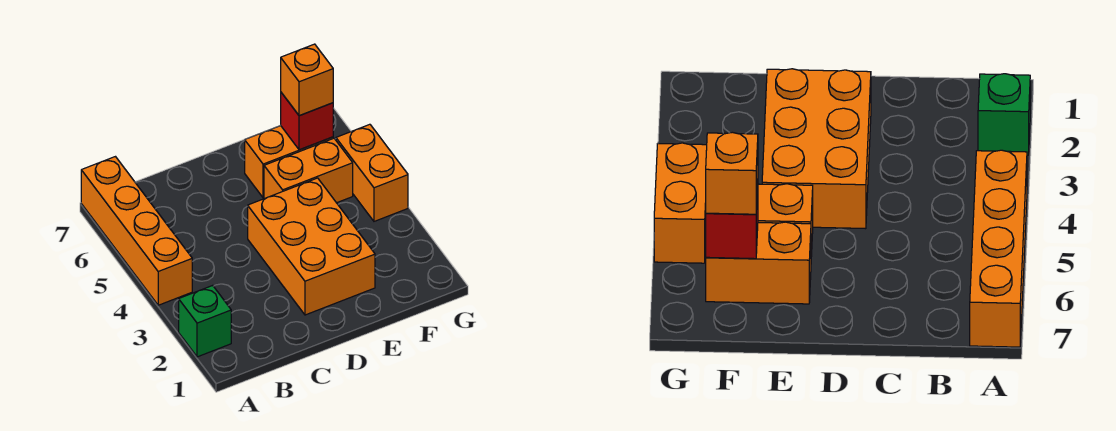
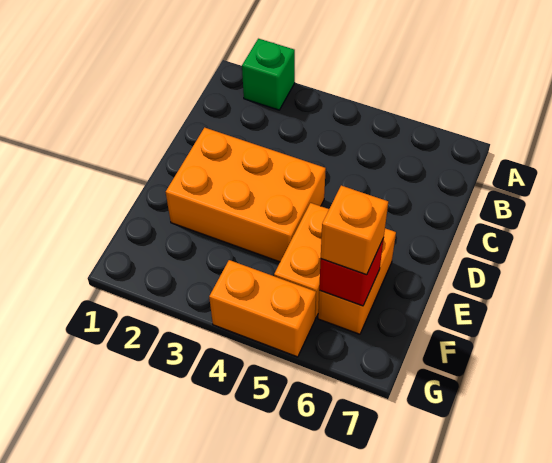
orange brick A4:A7 level 1 -> none

